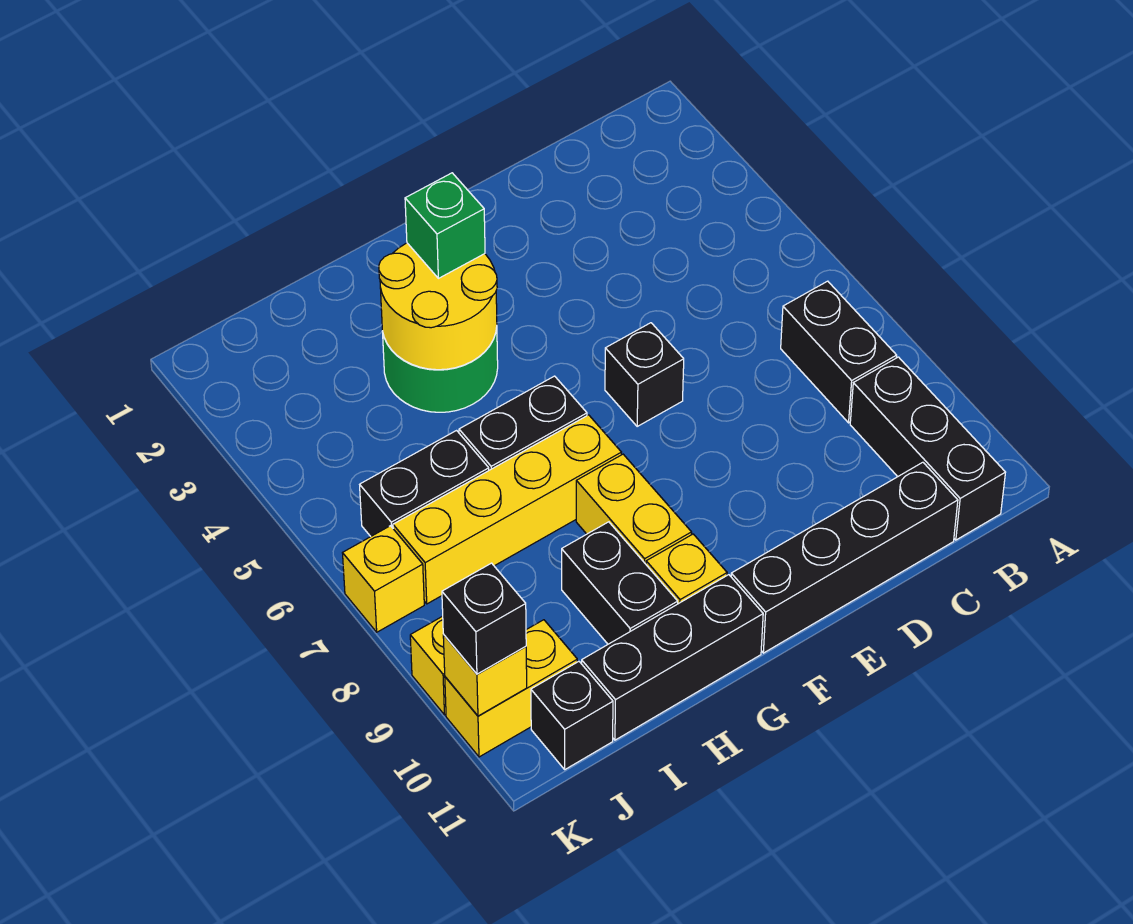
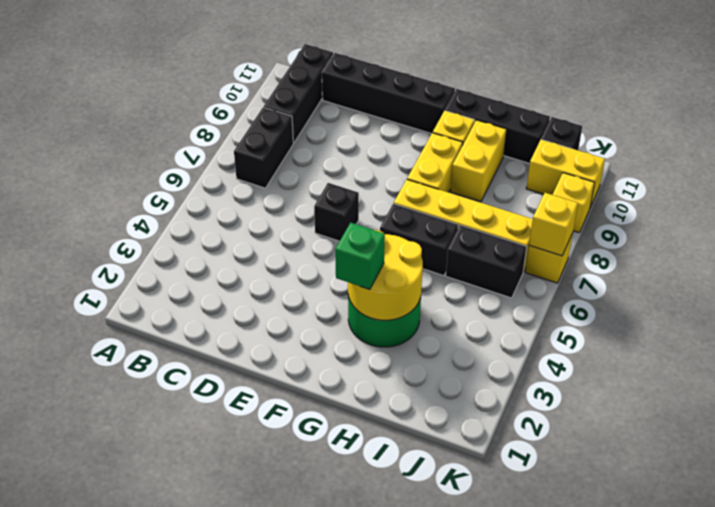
black brick H9:H10 level 1 -> yellow brick H9:H10 level 1
yellow brick K10 level 2 -> yellow brick K7 level 2
black brick K10 level 3 -> none

